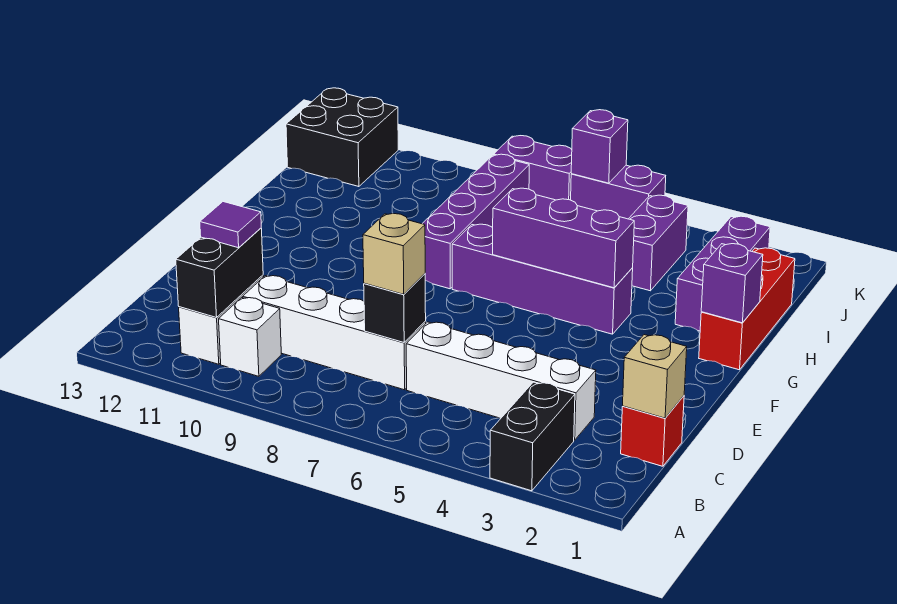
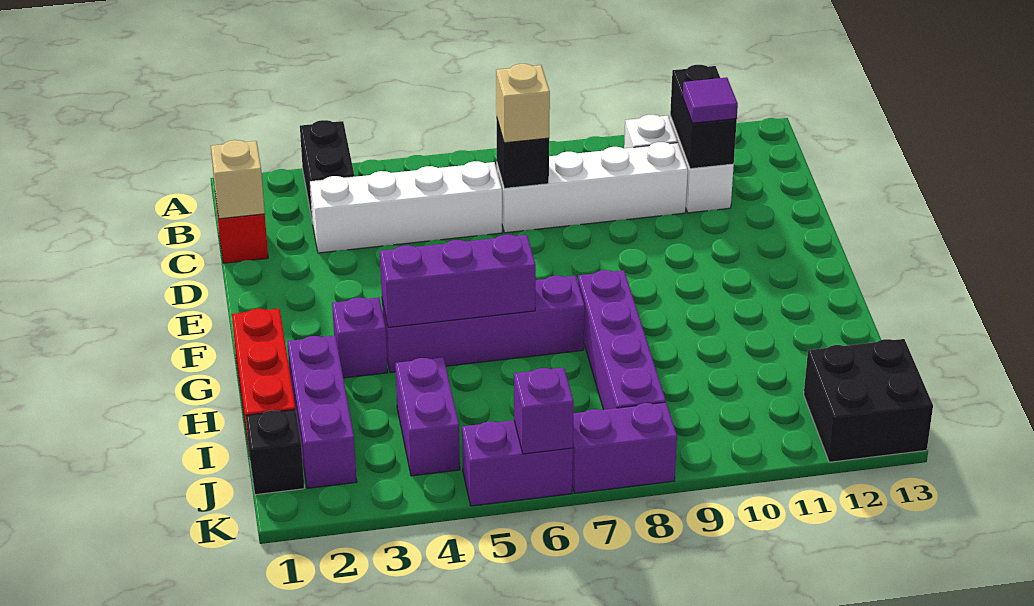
purple brick G1 level 2 -> purple brick G3 level 1
none -> black brick J1 level 1

